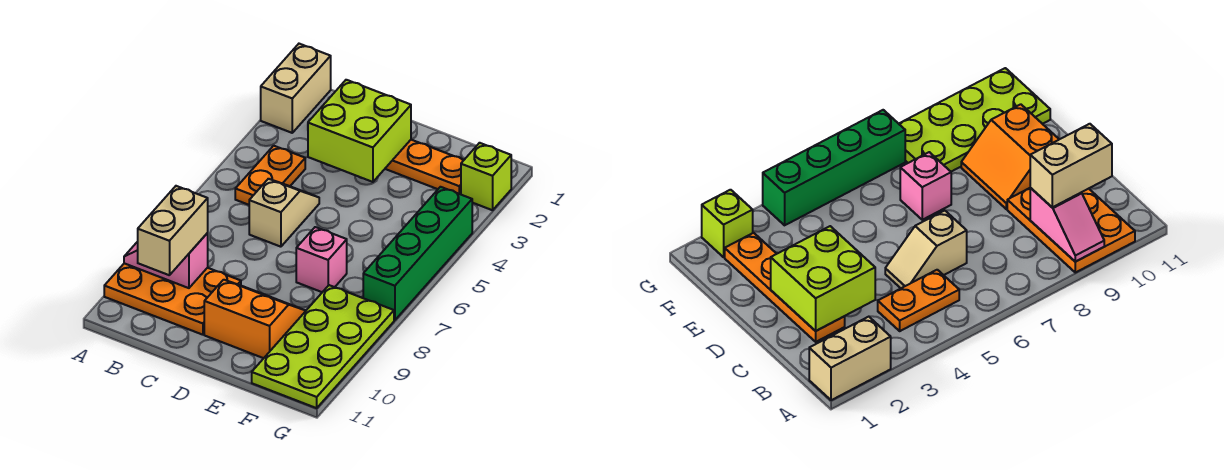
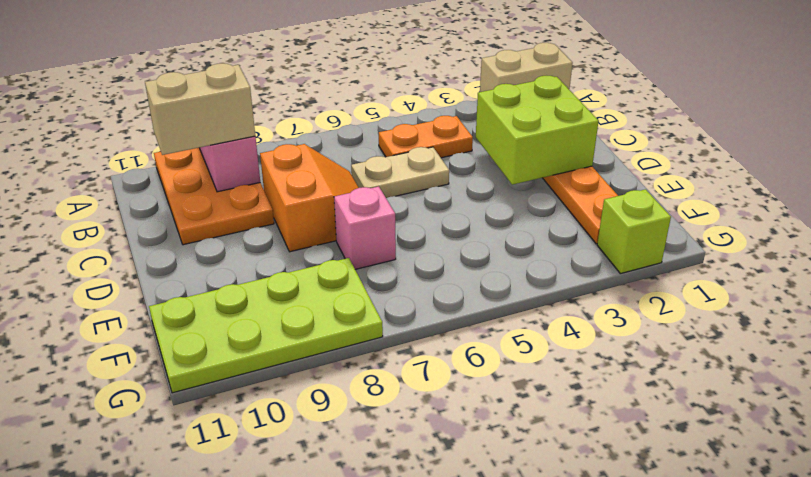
tan slope C5:C6 level 1 top 6 -> tan plate C5:C6 level 1
orange slope D9:E10 level 1 top 10 -> orange slope C7:D8 level 1 top 8
green brick G4:G7 level 1 -> none

